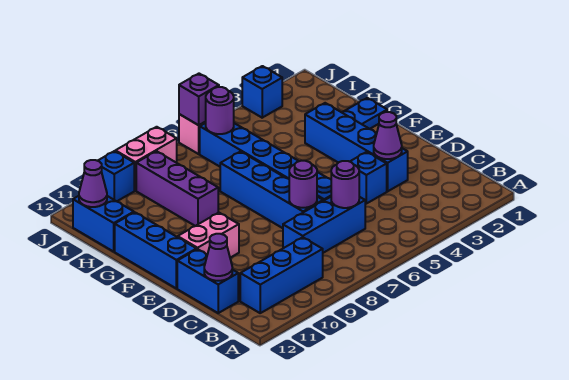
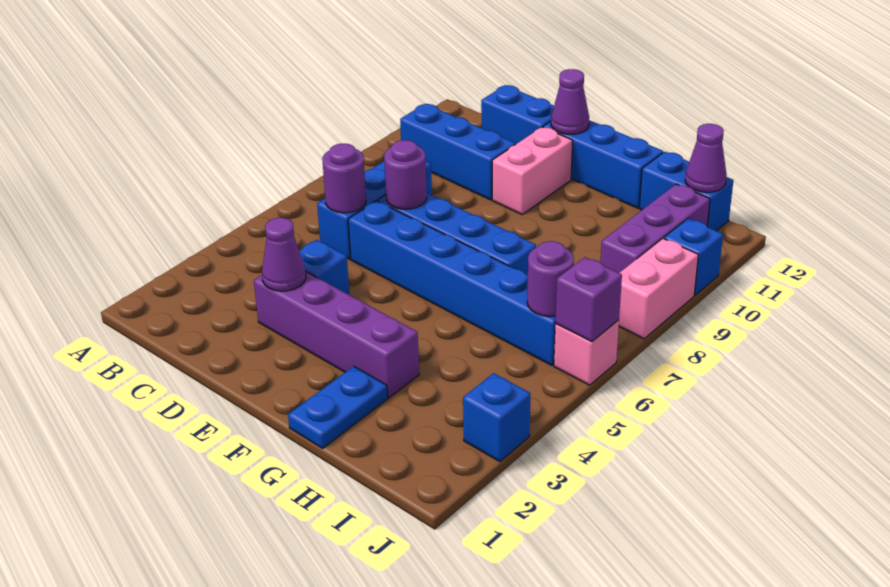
blue brick B9:B11 level 1 -> blue brick B10:D10 level 1
purple cone C12 level 2 -> purple cone E12 level 2
blue brick D3:G3 level 1 -> purple brick D3:G3 level 1
purple brick G9:I9 level 1 -> purple brick I9:I11 level 1

